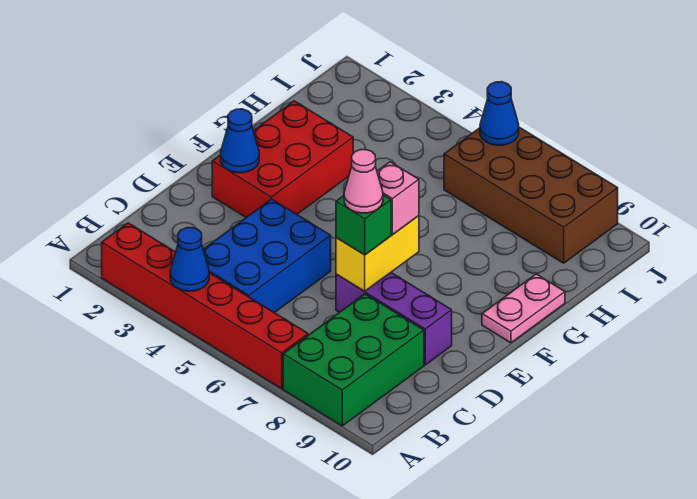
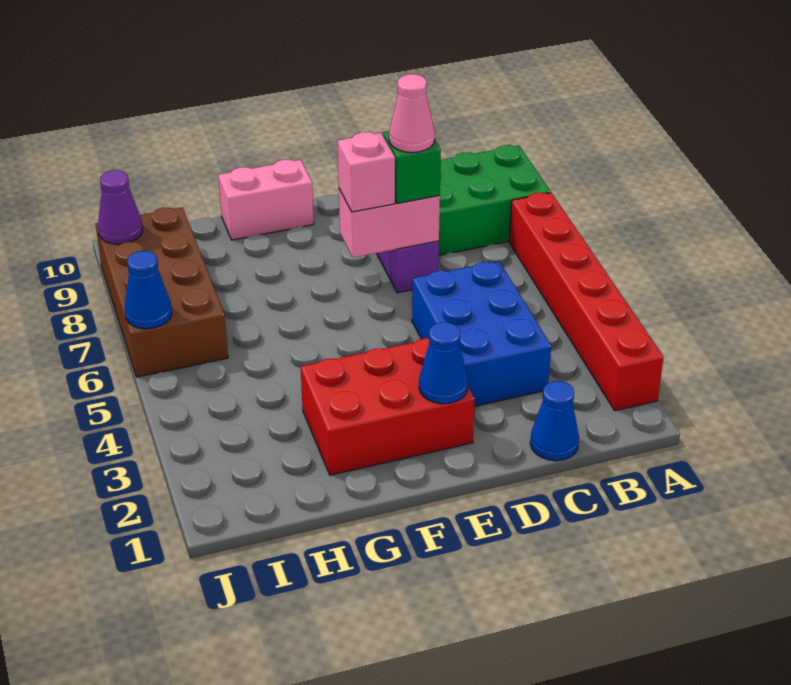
blue cone A4 level 2 -> blue cone C1 level 1
blue brick B4:D5 level 1 -> blue brick C3:D5 level 1
yellow brick D7:E7 level 2 -> pink brick D7:E7 level 2
pink plate F10:G10 level 1 -> pink brick F10:G10 level 1
none -> purple cone J9 level 2

